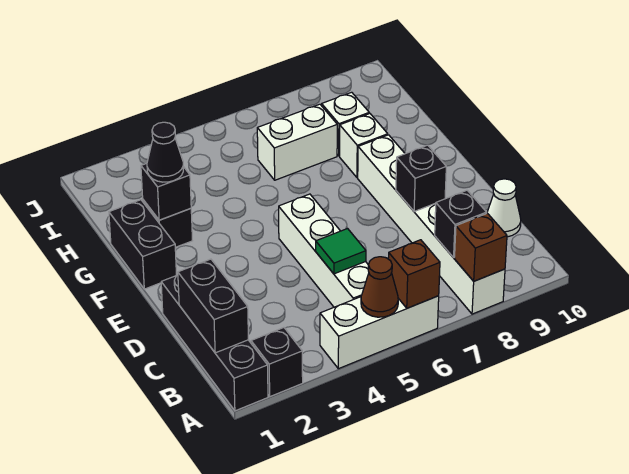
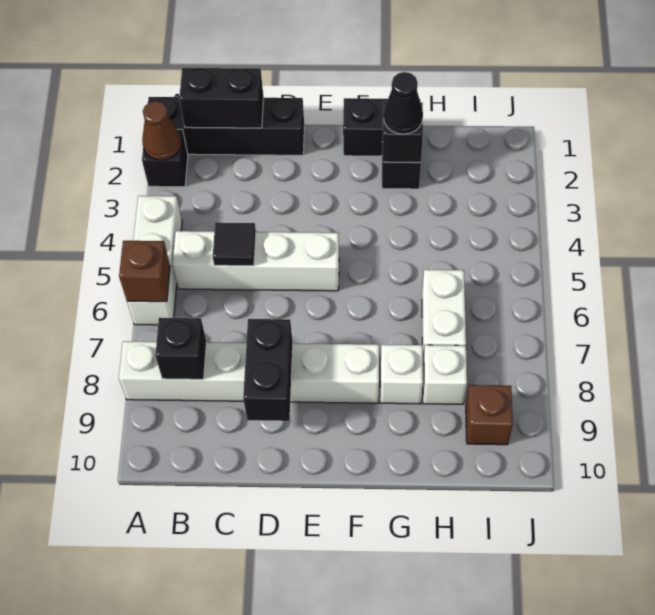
brown cone A5 level 2 -> brown cone A2 level 2
brown brick A8 level 2 -> brown brick I9 level 1
green tile C5 level 2 -> black tile C5 level 2
white cone C10 level 1 -> none
black brick D8 level 2 -> black brick D8:D9 level 2

